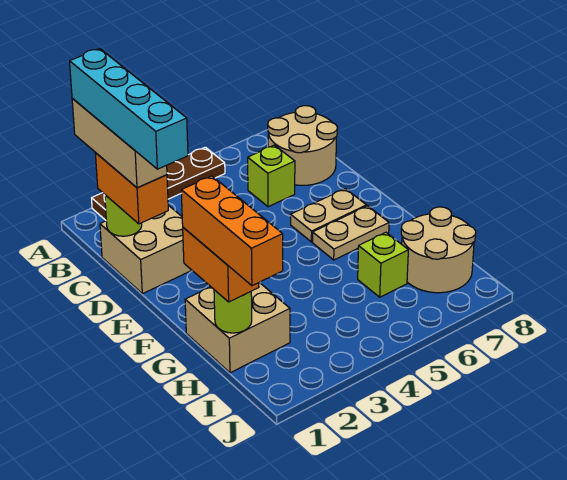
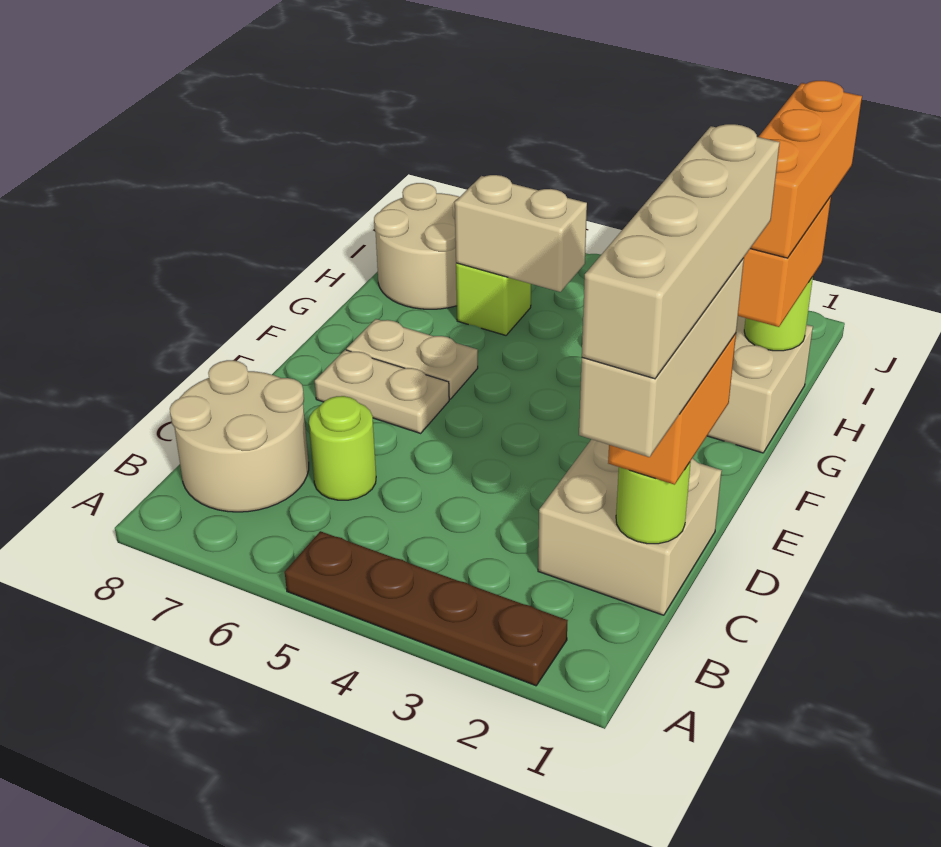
cyan brick B1:E1 level 5 -> tan brick B1:E1 level 5
lime brick C6 level 1 -> lime round brick C6 level 1
none -> tan brick H5:H6 level 2

